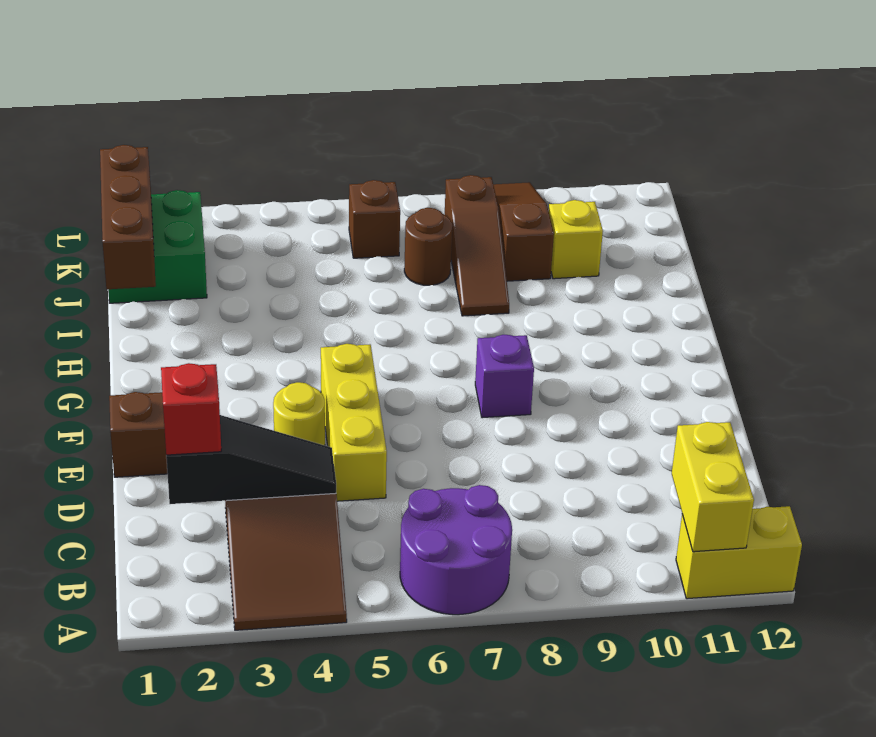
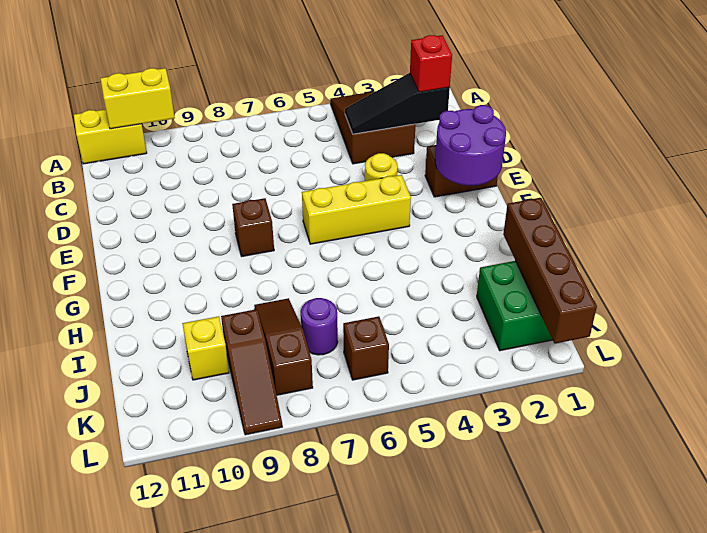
purple round brick A6:B7 level 1 -> purple round brick E1:F2 level 2
yellow brick A11:B11 level 2 -> yellow brick A10:A11 level 2
yellow brick D5:F5 level 1 -> yellow brick F4:F6 level 1
purple brick F8 level 1 -> brown brick F8 level 1
brown brick I1:K1 level 2 -> brown brick I1:L1 level 2
brown round brick J7 level 1 -> purple round brick J7 level 1

